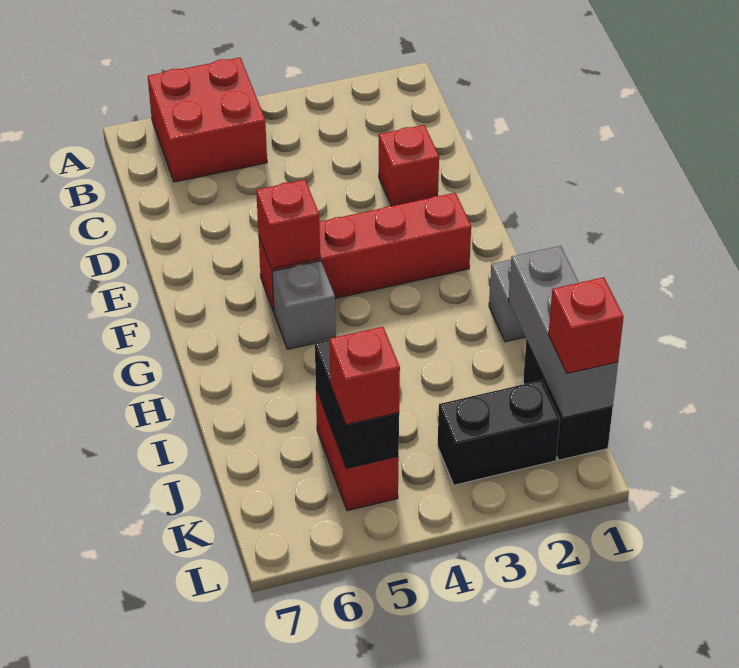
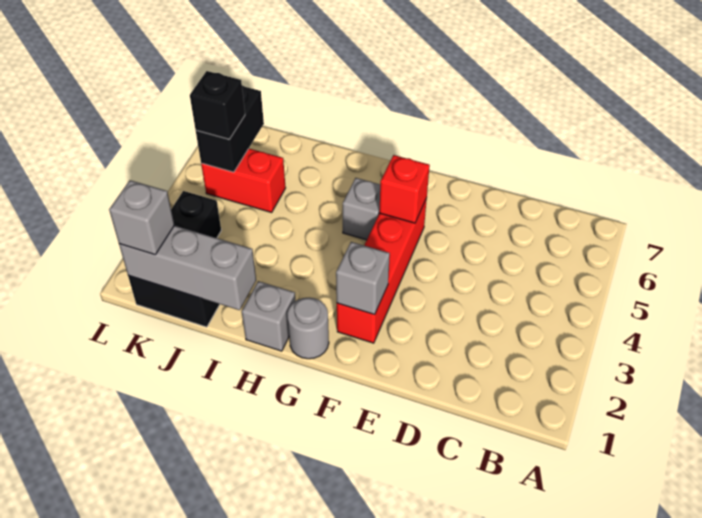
red brick A5:B6 level 1 -> none
red brick D2 level 1 -> none
none -> grey brick F2 level 2
none -> grey round brick G1 level 1
black brick J5:K5 level 2 -> black brick K5:K6 level 2
red brick K1 level 3 -> grey brick K1 level 3
red brick K5 level 3 -> black brick K5 level 3

